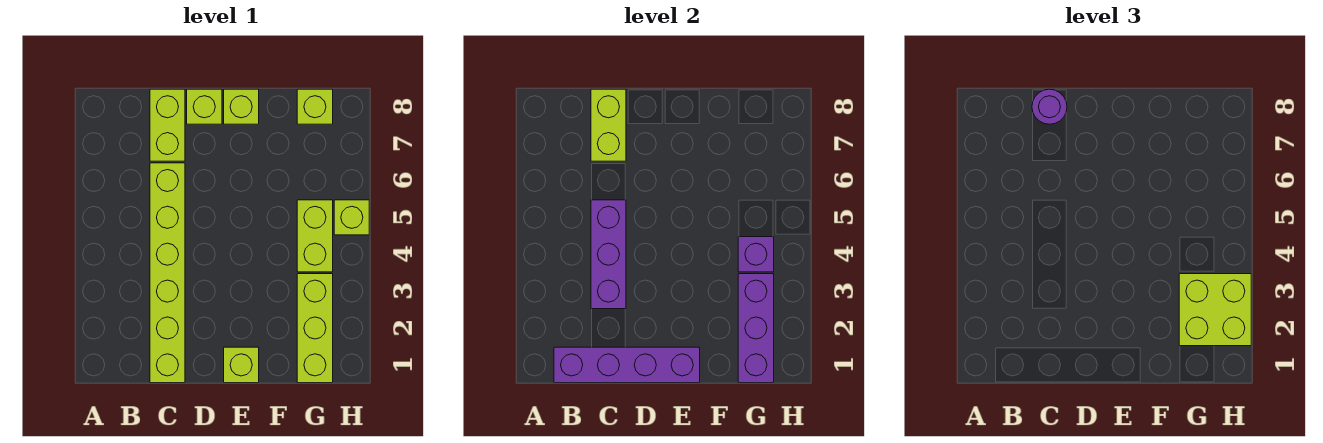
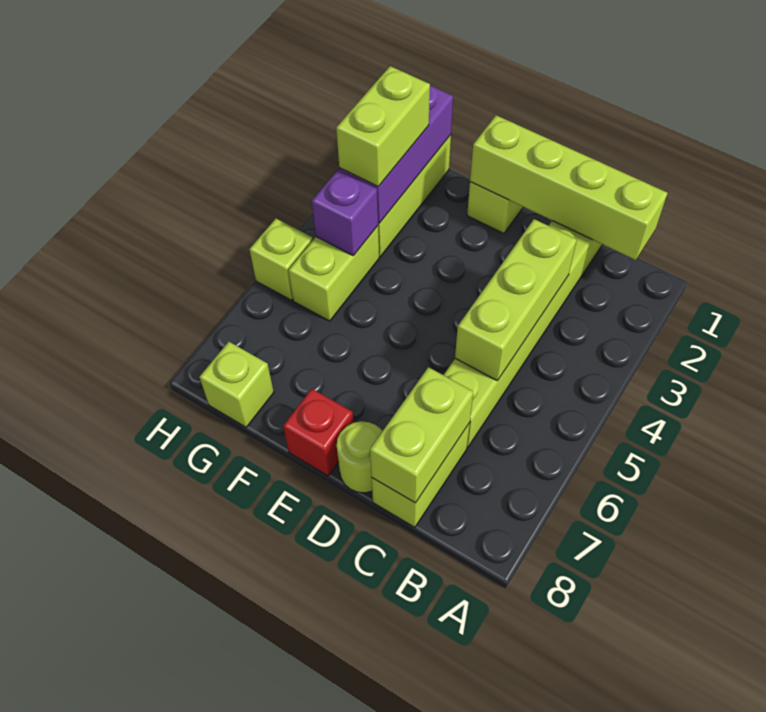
purple brick B1:E1 level 2 -> lime brick B1:E1 level 2
purple brick C3:C5 level 2 -> lime brick C3:C5 level 2
purple round brick C8 level 3 -> none
lime brick D8 level 1 -> lime round brick D8 level 1
lime brick E8 level 1 -> red brick E8 level 1
lime brick G2:H3 level 3 -> lime brick G2:G3 level 3

